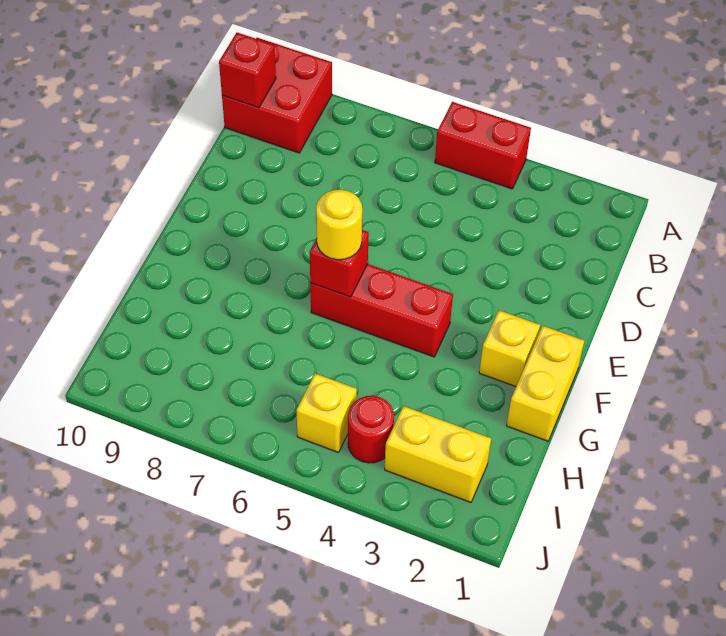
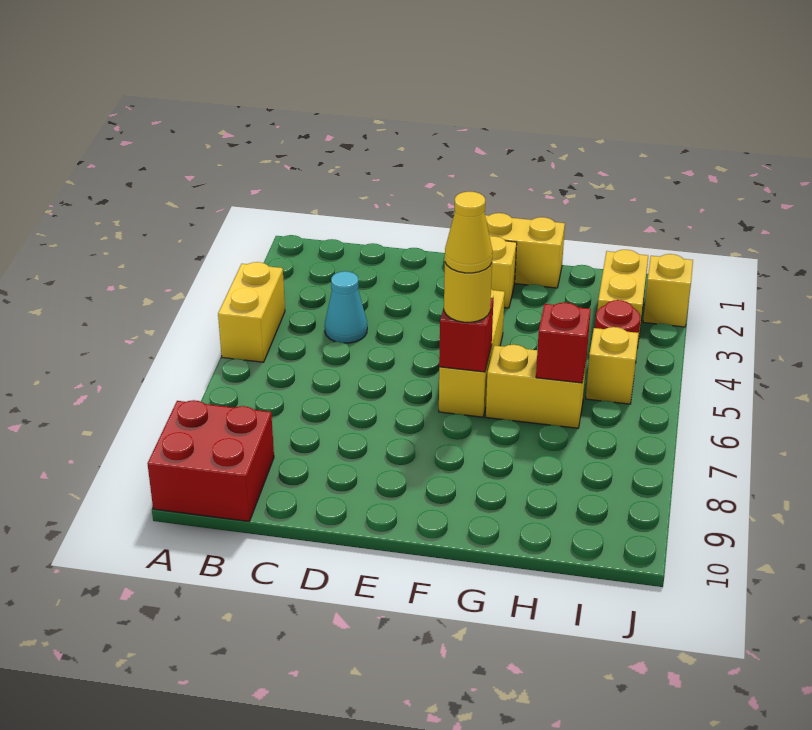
red brick A4:A5 level 1 -> yellow brick A4:A5 level 1
red brick B10 level 2 -> red brick H6 level 2
none -> cyan cone C4 level 1
red brick F4:F6 level 1 -> yellow brick F4:F6 level 1
none -> yellow cone F6 level 4
none -> yellow brick G6:H6 level 1
none -> yellow brick J2 level 1

